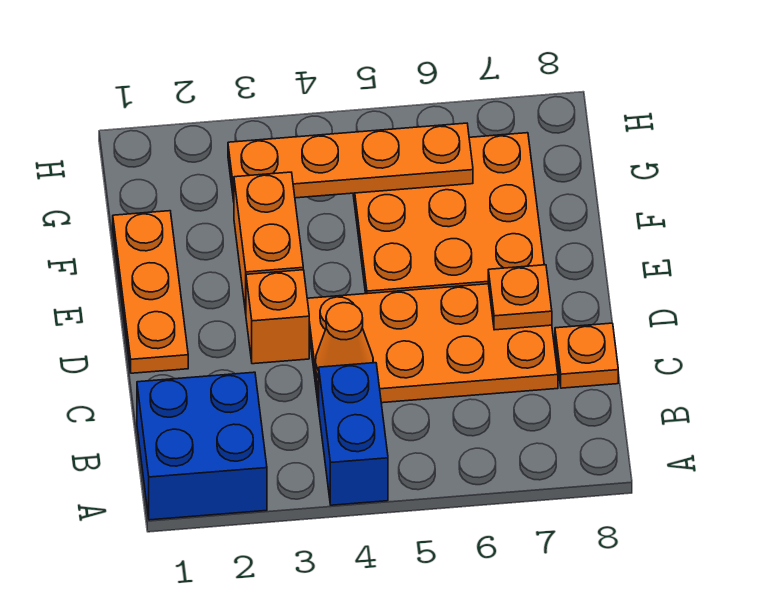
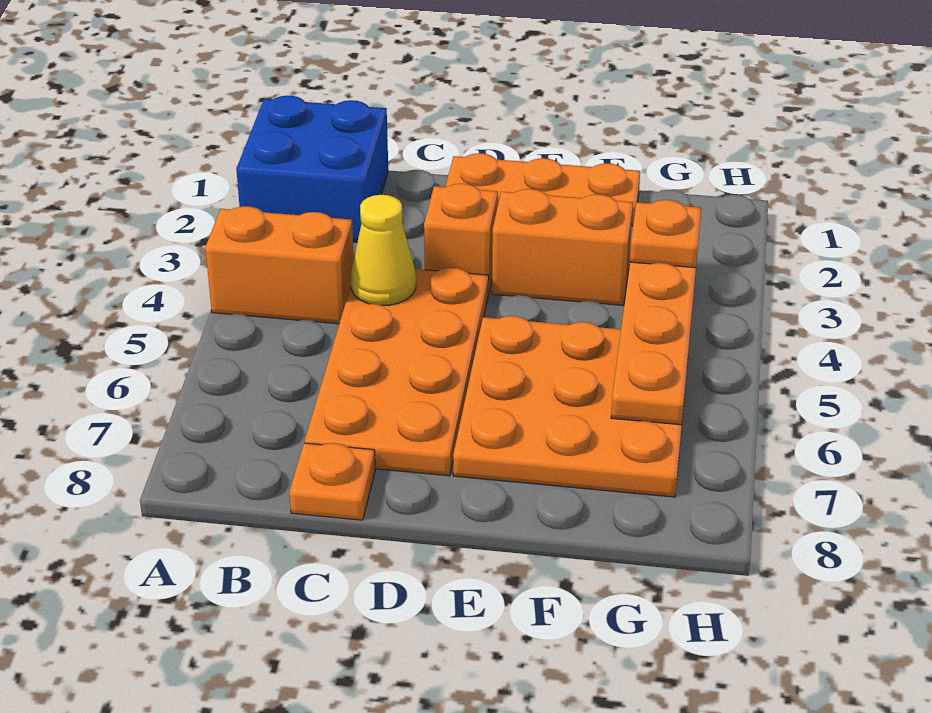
blue brick A4:B4 level 1 -> orange brick A4:B4 level 1
orange cone C4 level 2 -> yellow cone C4 level 2
orange plate D7 level 2 -> orange plate G3 level 3

